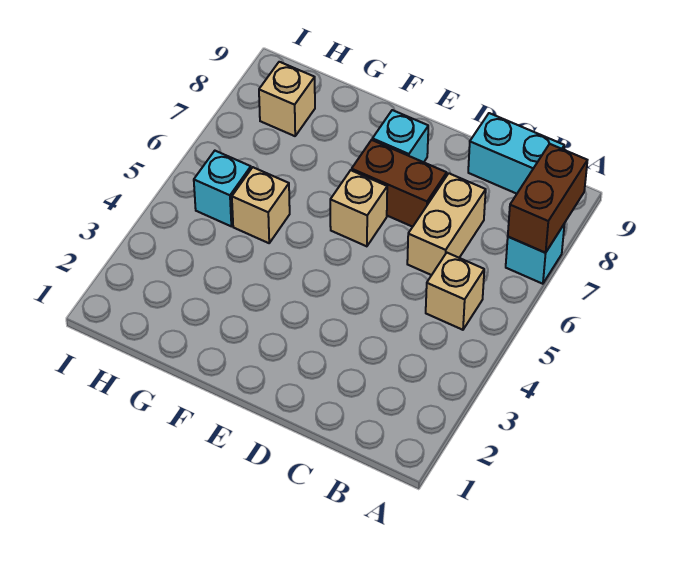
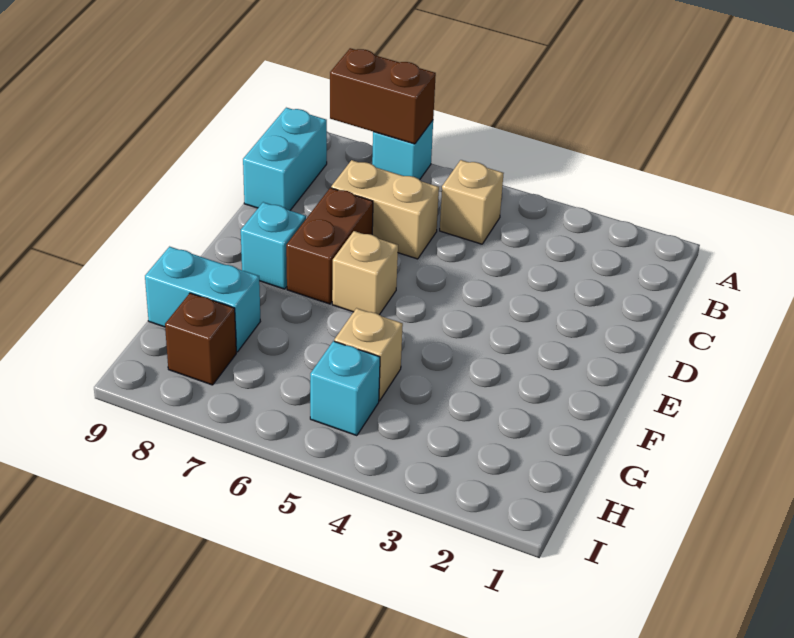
none -> cyan brick G8:G9 level 1
tan brick H8 level 1 -> brown brick H8 level 1

